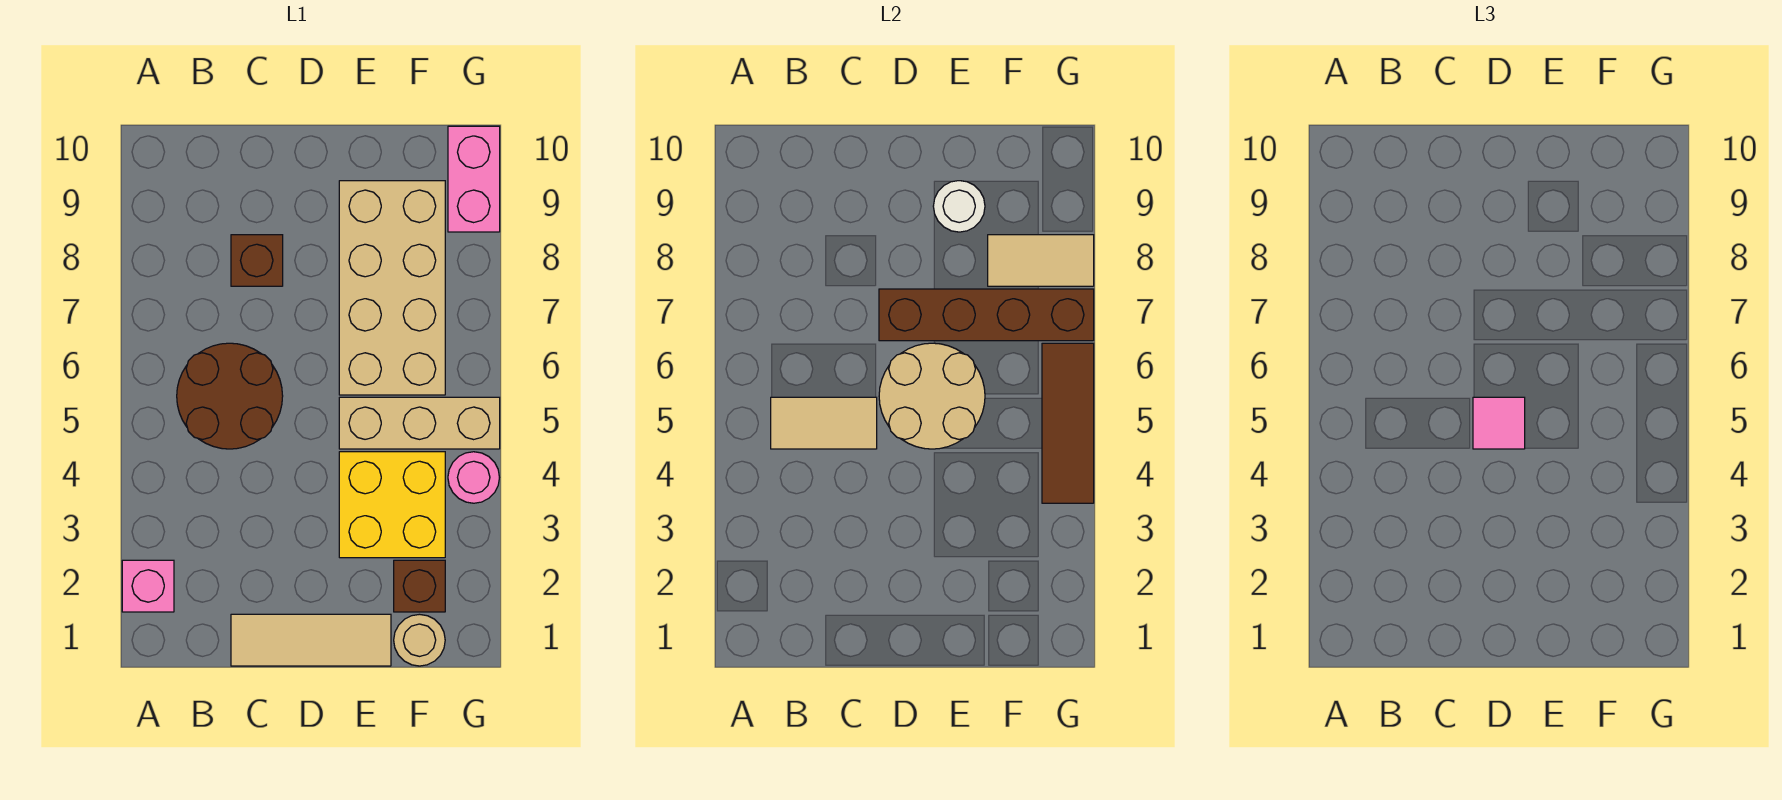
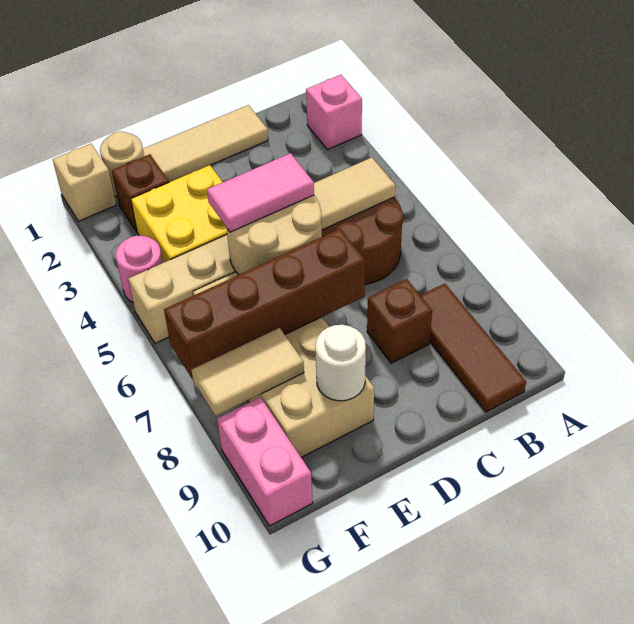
pink tile D5 level 3 -> pink tile D5:E5 level 3
none -> tan brick G1 level 1
brown tile G4:G6 level 2 -> brown tile B8:B10 level 1

